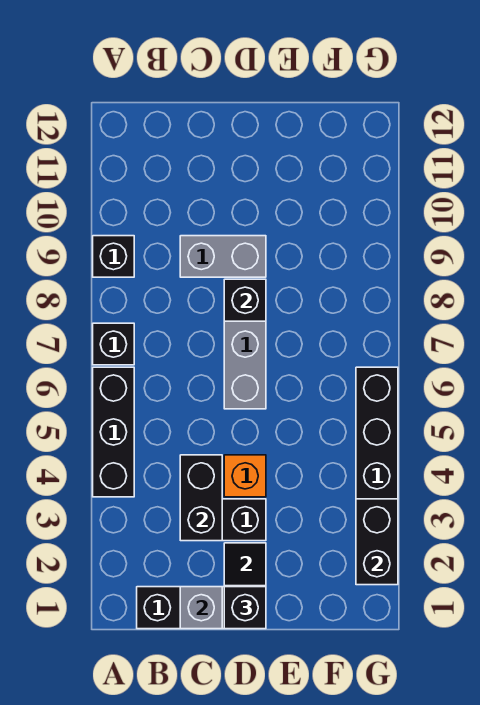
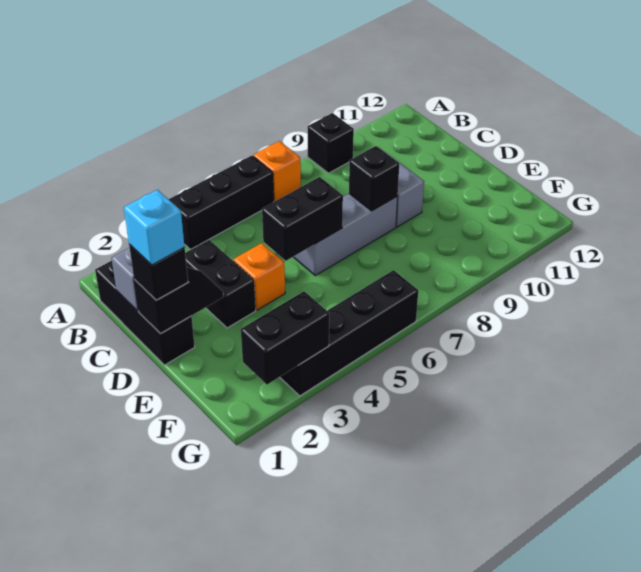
black brick A7 level 1 -> orange brick A7 level 1
black brick C3:C4 level 2 -> black brick D5:D6 level 2
none -> cyan brick D1 level 4

